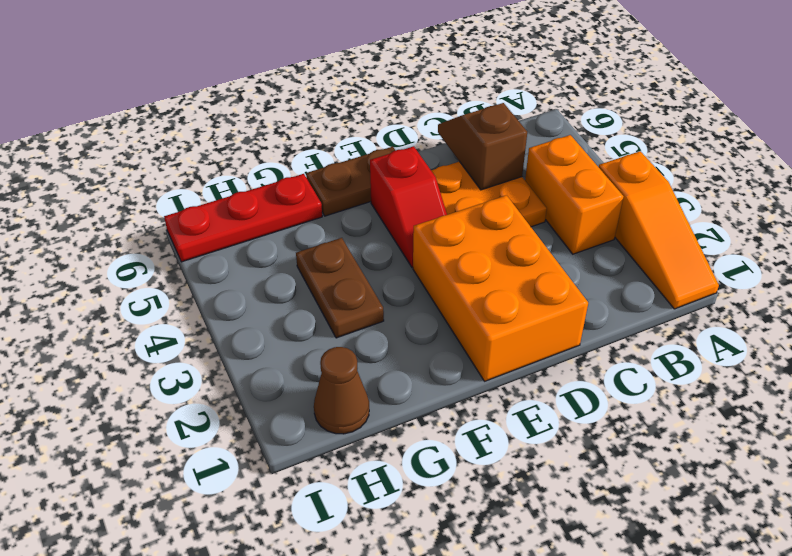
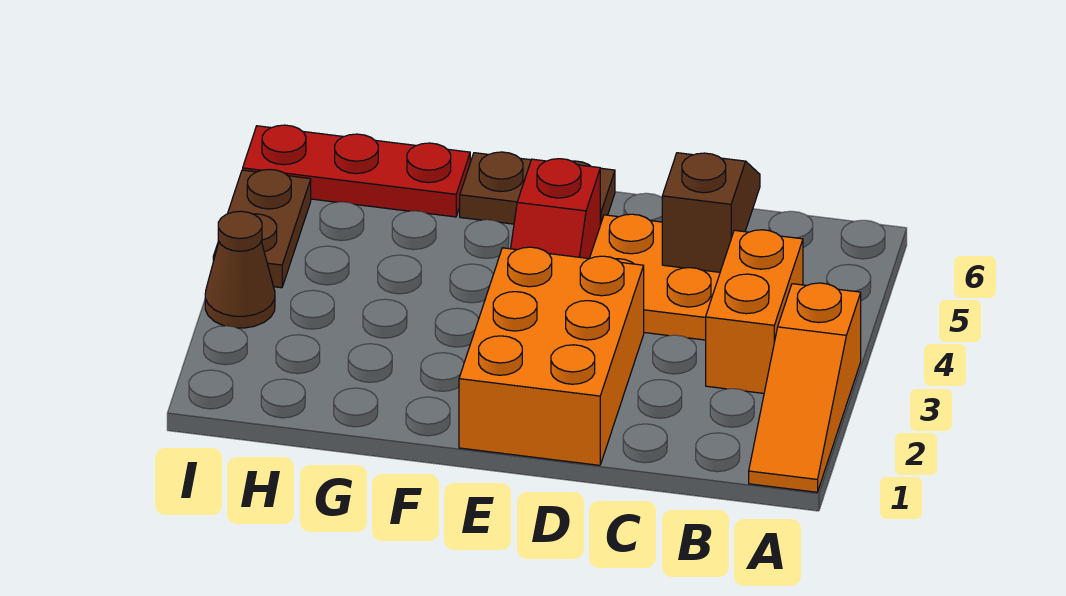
brown plate G3:G4 level 1 -> brown plate I4:I5 level 1
brown cone H1 level 1 -> brown cone I3 level 1

